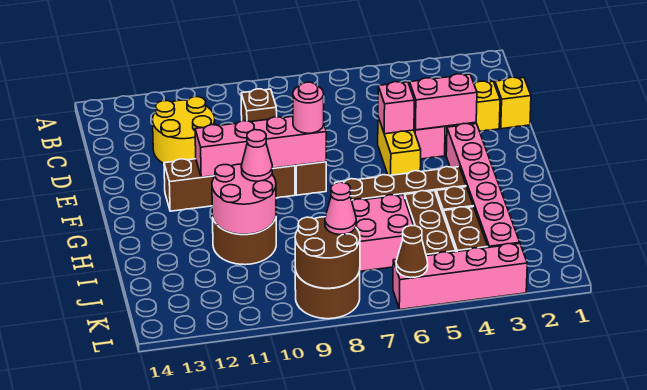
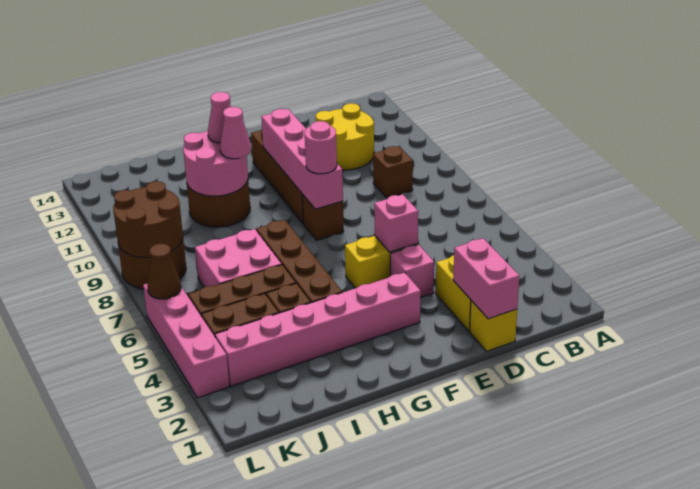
pink brick E3:E4 level 2 -> pink brick D1:D2 level 2
pink cone K8 level 3 -> pink cone H11 level 3

